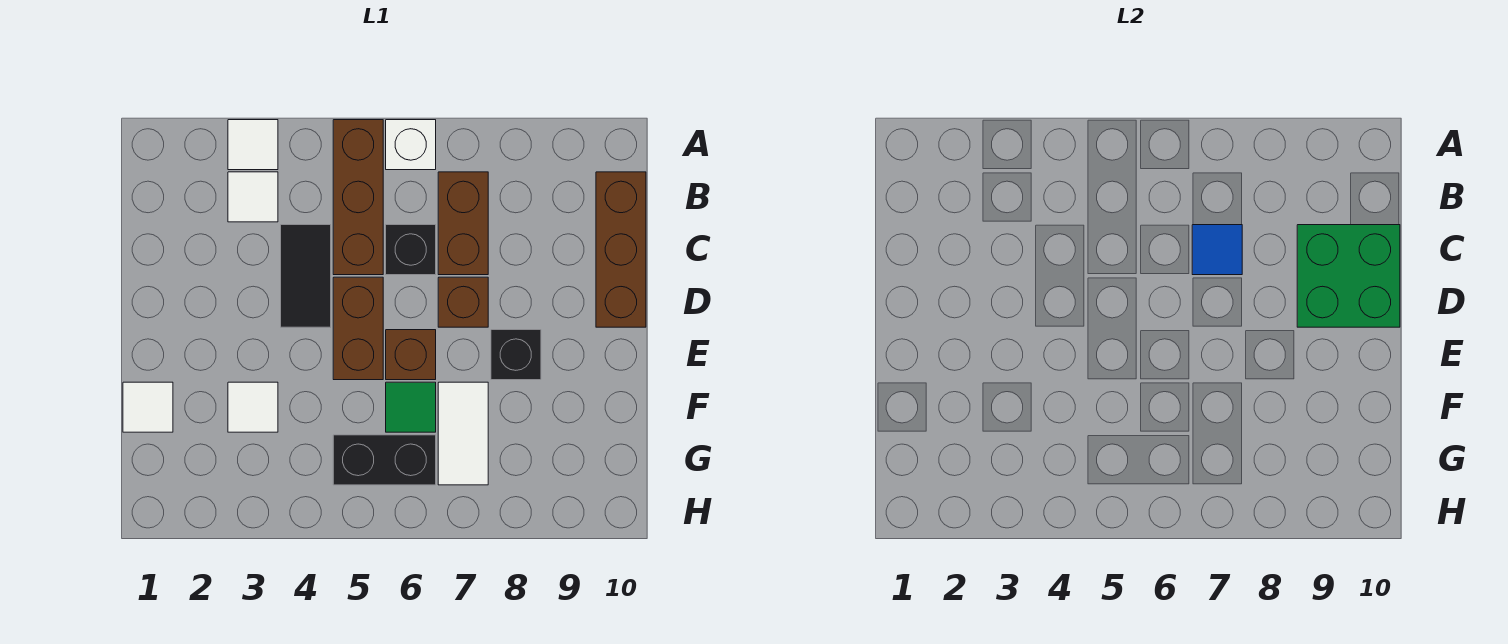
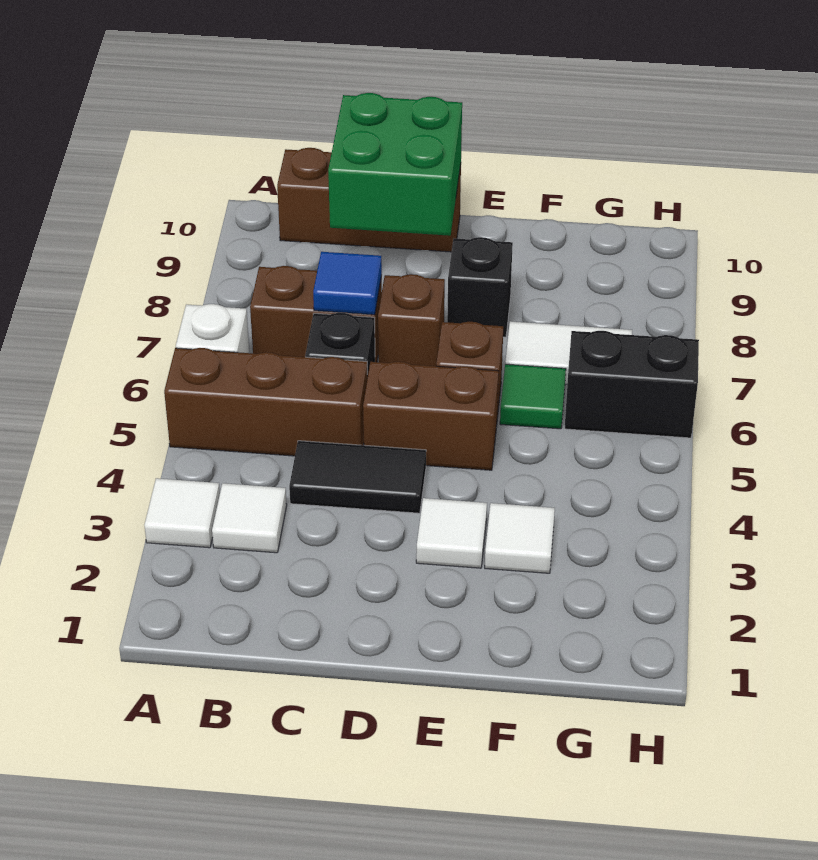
white tile F1 level 1 -> white tile E3 level 1
black brick G5:G6 level 1 -> black brick G6:H6 level 1

